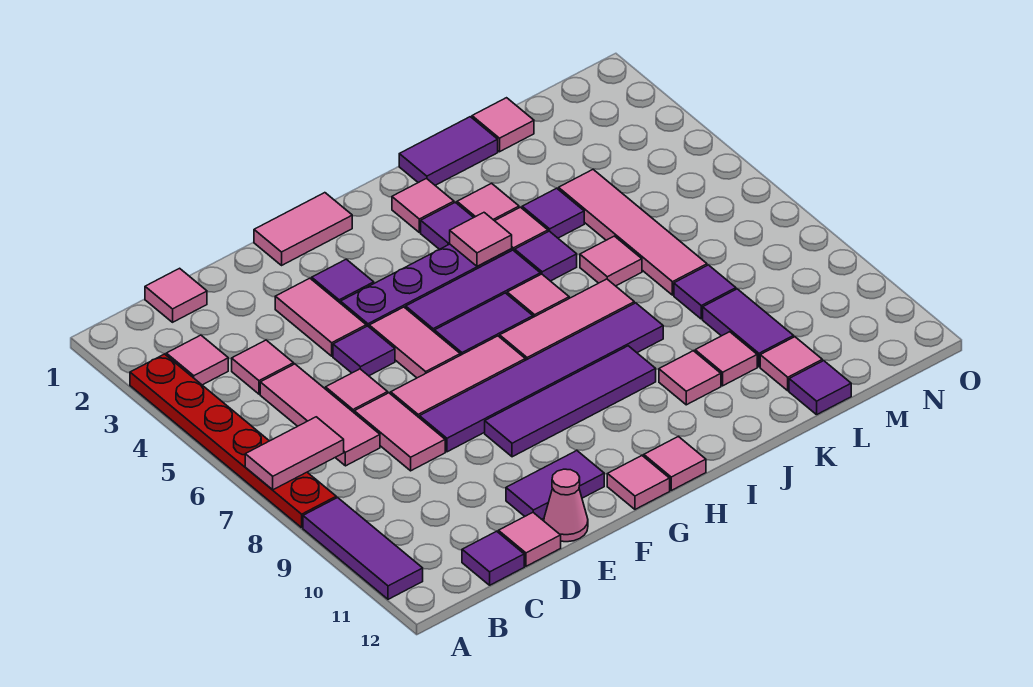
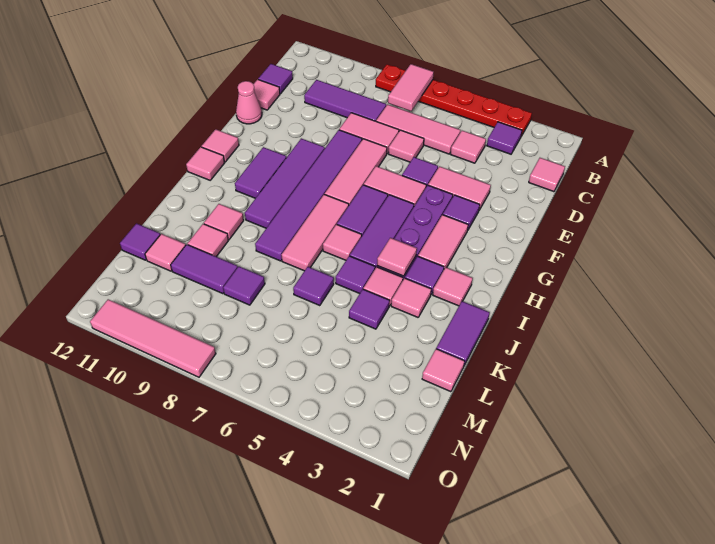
purple tile A9:A11 level 1 -> purple tile C8:C10 level 1
pink tile B3 level 1 -> purple tile B3 level 1
purple tile E11:F11 level 1 -> purple tile G10:H10 level 1
pink tile F1:G1 level 1 -> pink tile G3:H3 level 1
pink tile K6 level 1 -> purple tile K6 level 1
pink tile L4:L7 level 1 -> pink tile O8:O11 level 1

